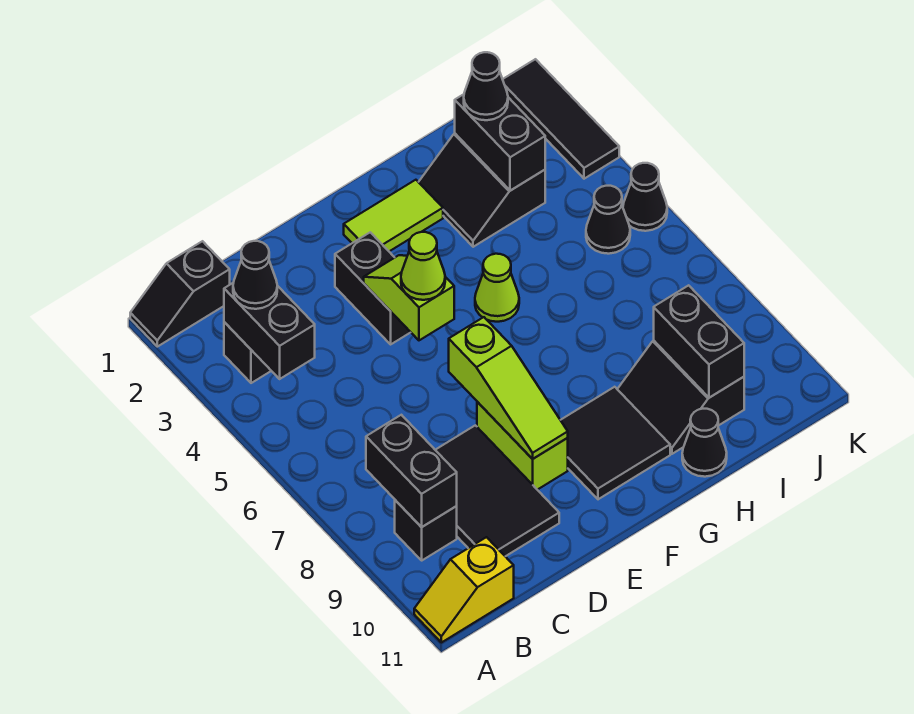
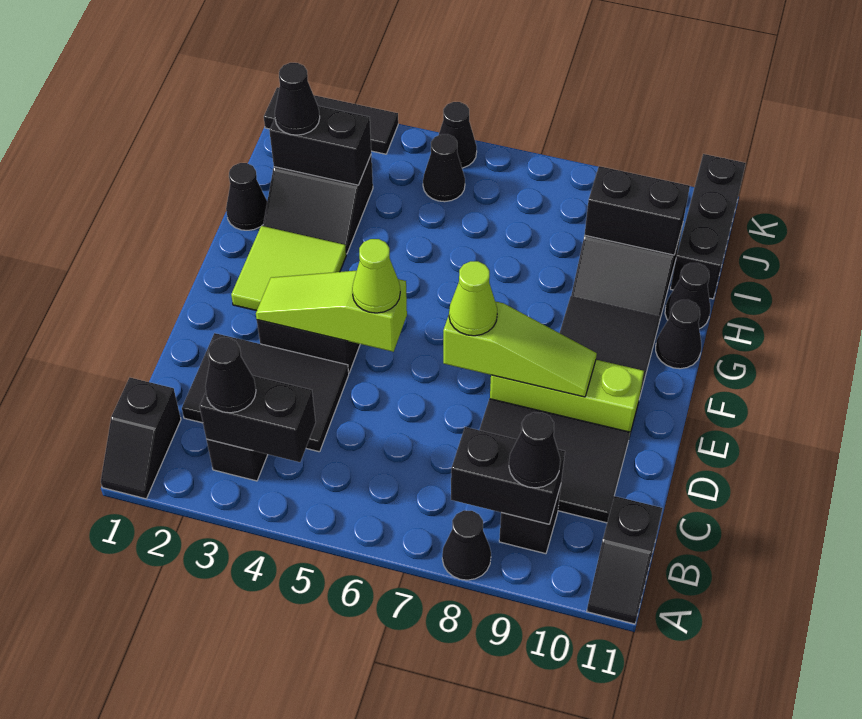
none -> black cone A8 level 1
yellow slope A11:B11 level 1 top B -> black slope A11:B11 level 1 top B
none -> black cone B9 level 3
none -> black tile C2:D4 level 1
lime slope E4:E5 level 2 top 5 -> lime slope E3:E5 level 2 top 5
lime brick E8:E9 level 1 -> lime brick E8:E10 level 1
lime tile F2:G2 level 1 -> lime tile F2:G3 level 1
lime cone G5 level 1 -> lime cone E7 level 3
none -> black cone G11 level 1
none -> black cone H1 level 1
none -> black brick I11:K11 level 1

